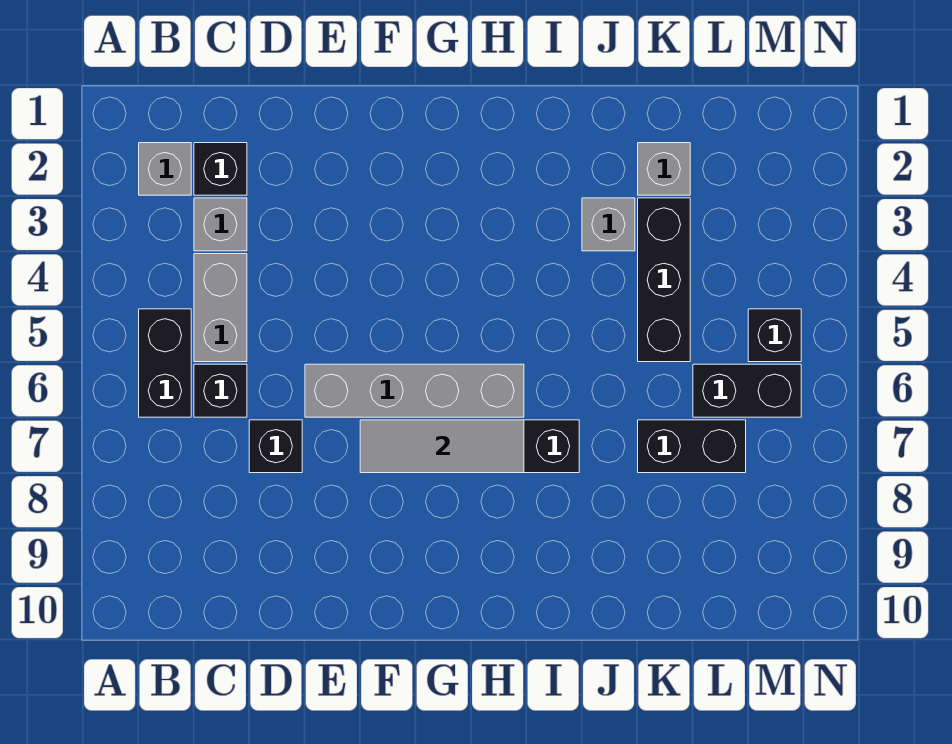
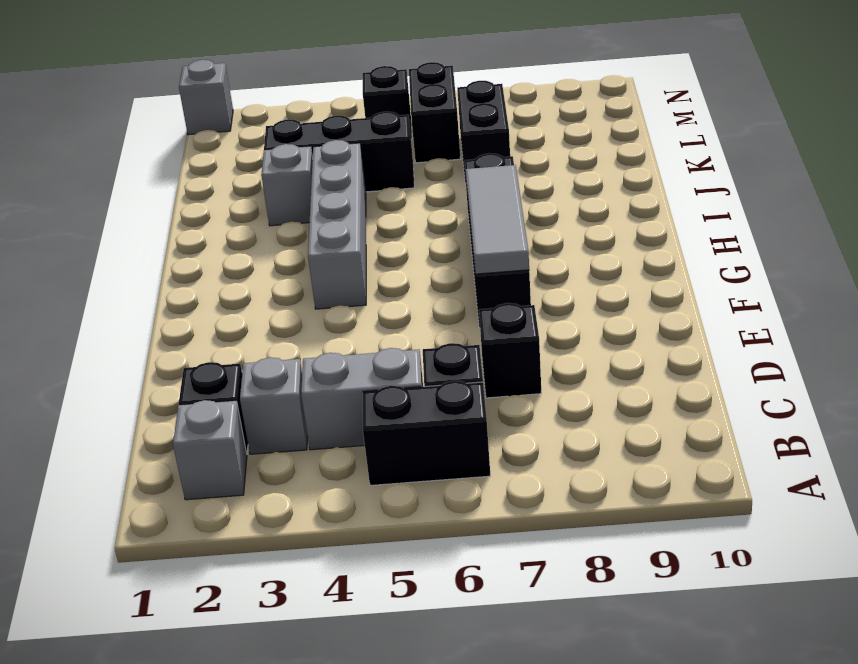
grey brick E6:H6 level 1 -> grey brick G4:J4 level 1
grey brick K2 level 1 -> grey brick N1 level 1

